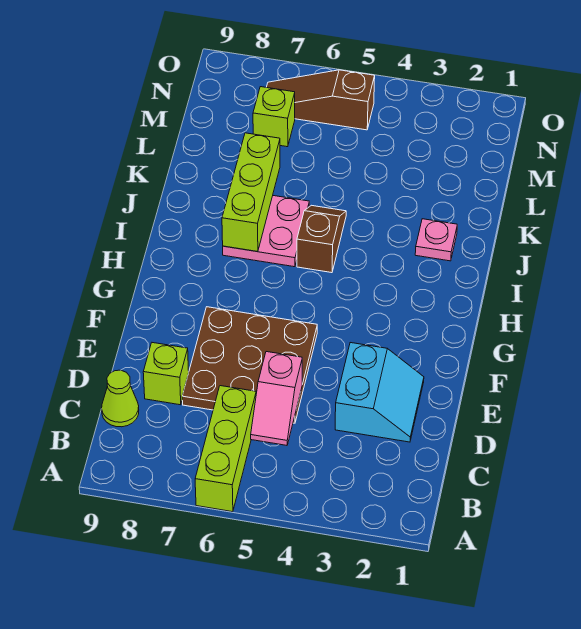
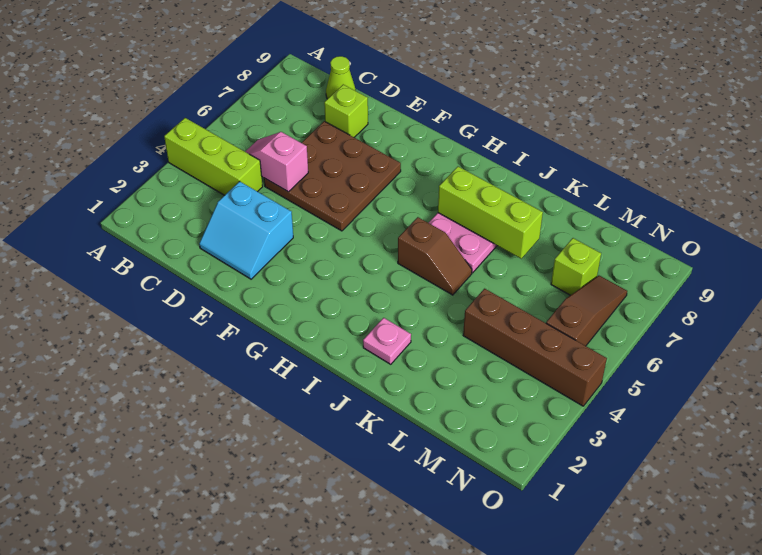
lime brick A6:C6 level 1 -> lime brick A4:C4 level 1
none -> brown brick L4:O4 level 1

